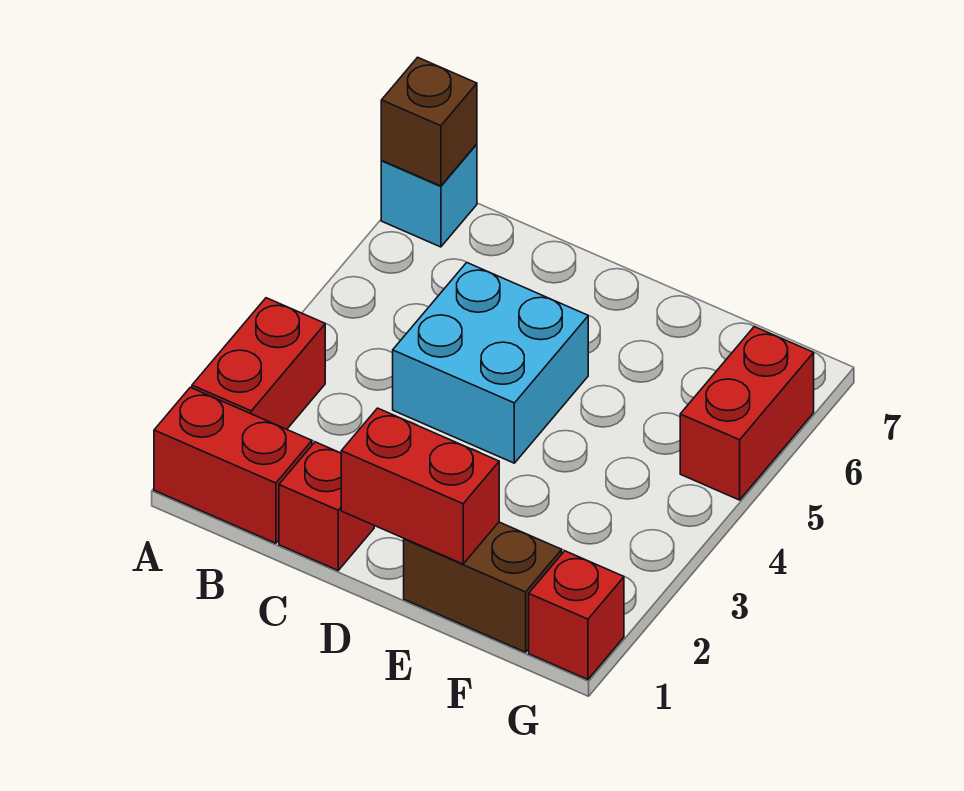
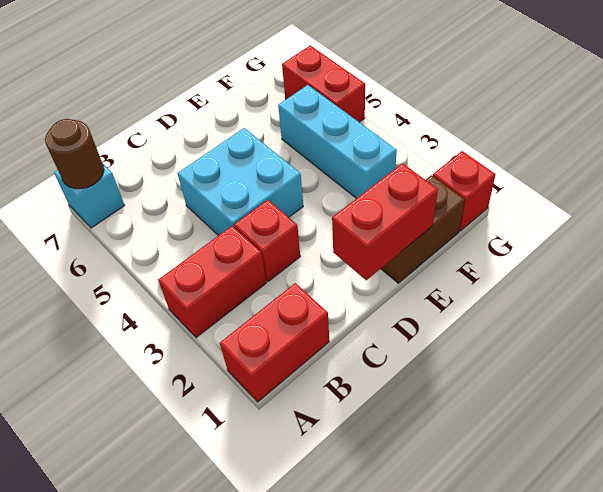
red brick A2:A3 level 1 -> red brick A3:B3 level 1
brown brick A7 level 2 -> brown round brick A7 level 2
red brick C1 level 1 -> red brick C3 level 1
none -> cyan brick F3:F5 level 1

